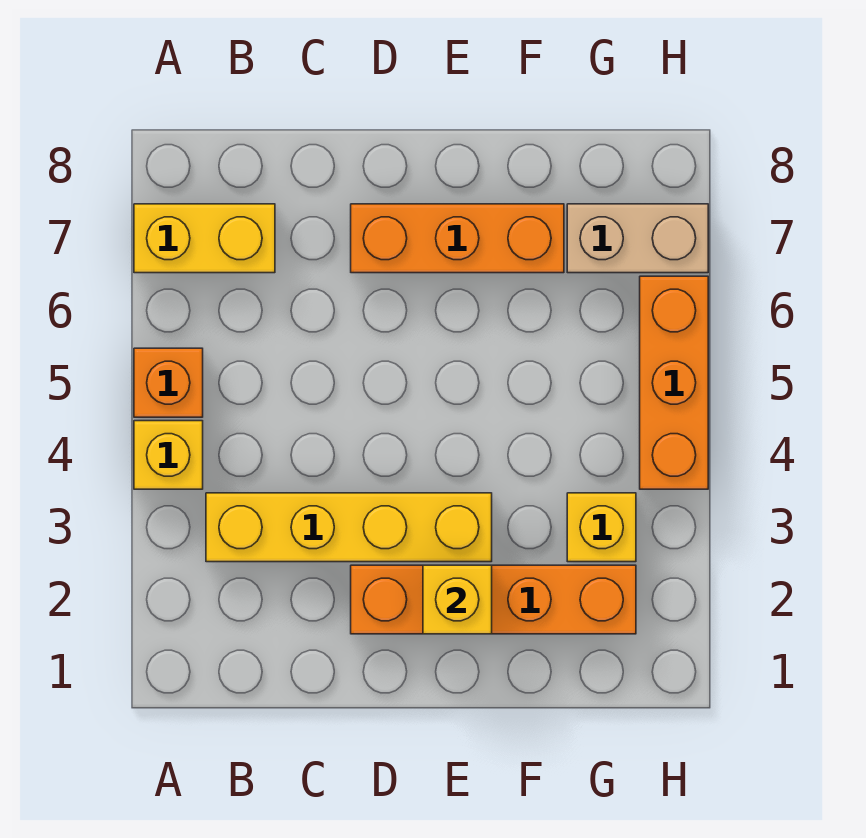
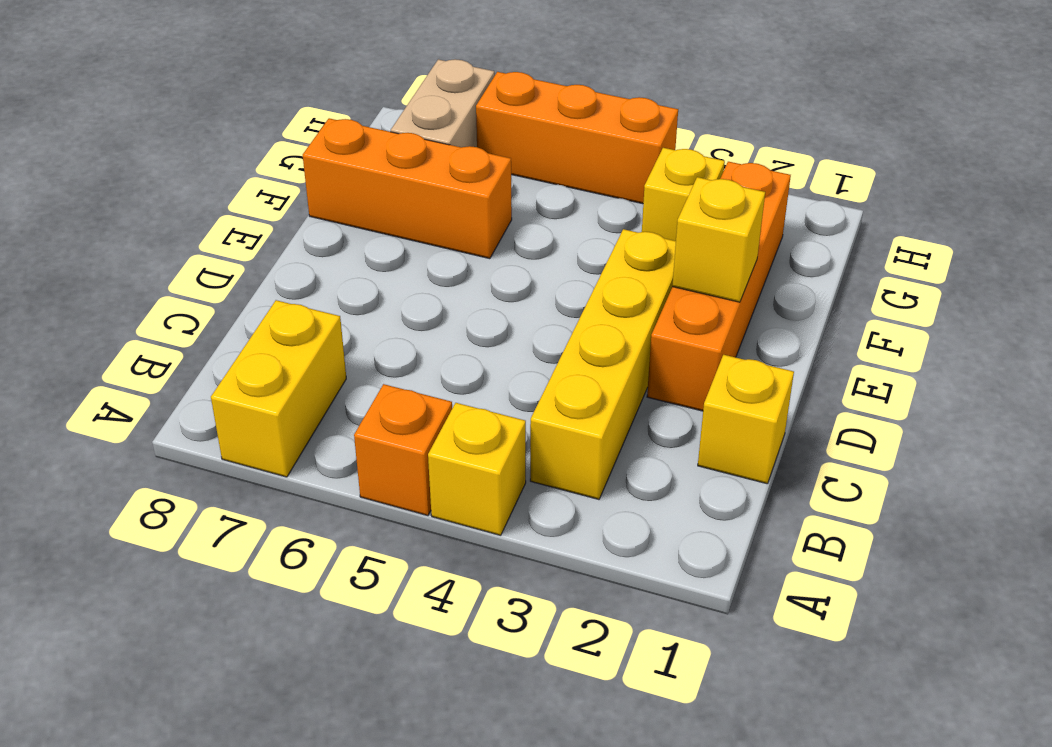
none -> yellow brick C1 level 1
orange brick D7:F7 level 1 -> orange brick F6:F8 level 1

